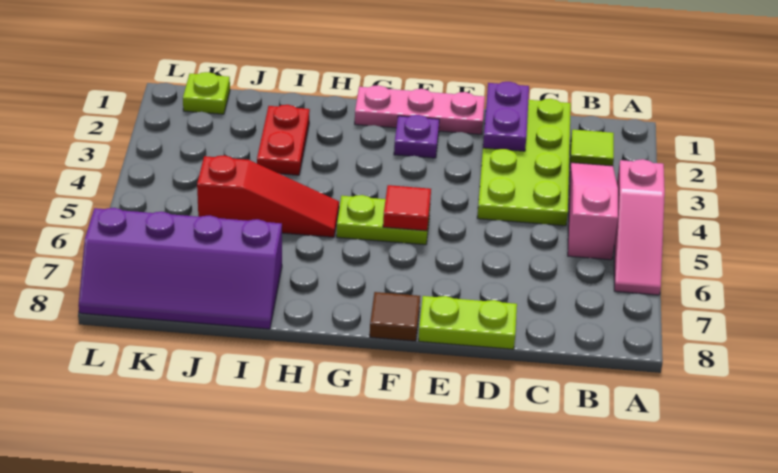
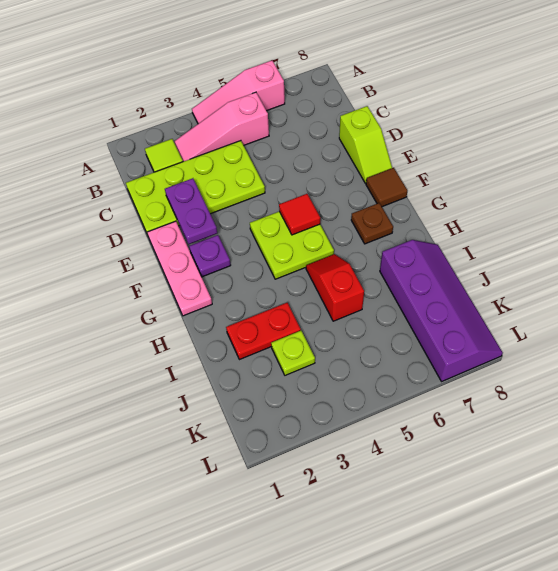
pink slope A4:A6 level 1 top 4 -> pink slope A4:A6 level 1 top 6
purple plate D1:D2 level 2 -> purple plate D2:E2 level 2
lime plate D8:E8 level 1 -> lime slope D8:E8 level 1 top D
lime plate F5:G5 level 1 -> lime plate F4:G5 level 1
none -> brown plate G7 level 1
red slope H5:J5 level 1 top J -> red slope H5:I5 level 1 top I
lime plate K1 level 1 -> lime plate J3 level 1

